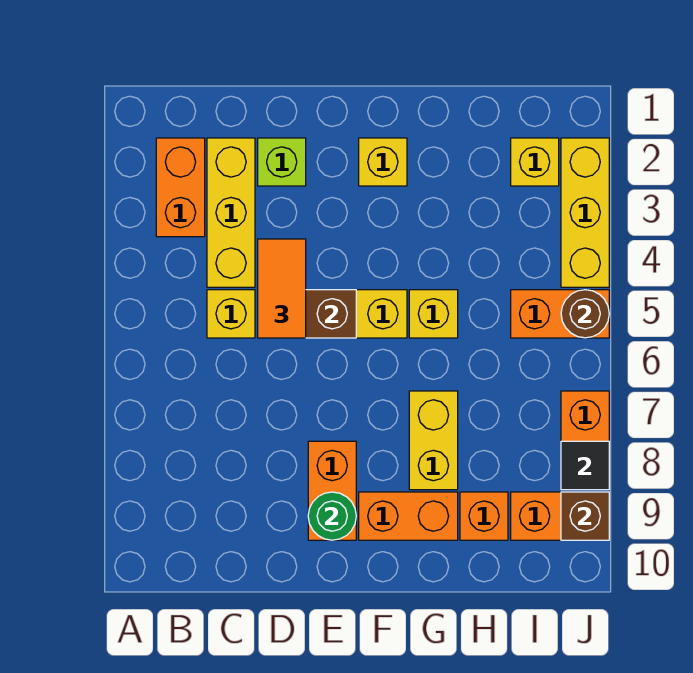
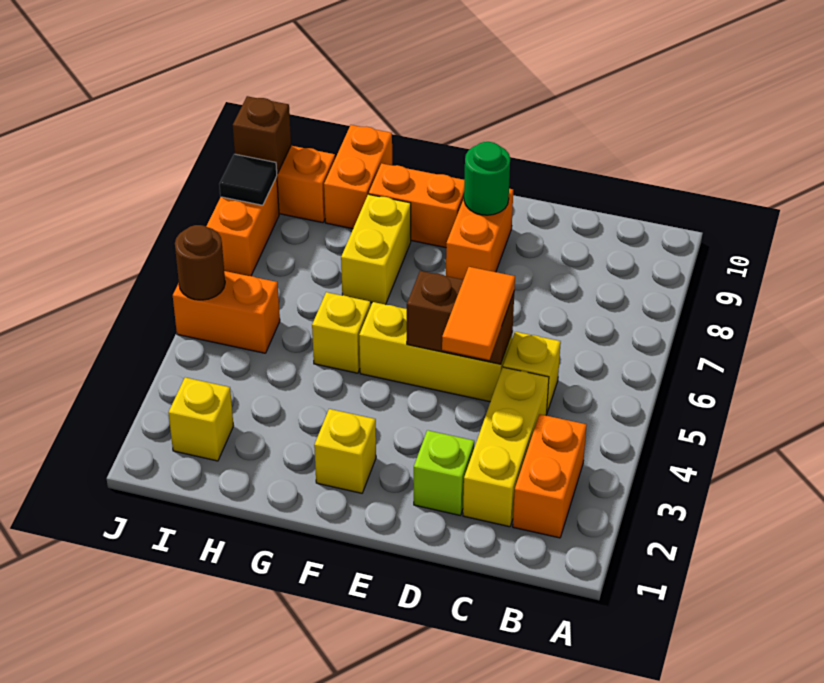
orange brick H9 level 1 -> orange brick H9:H10 level 1
yellow brick J2:J4 level 1 -> none

